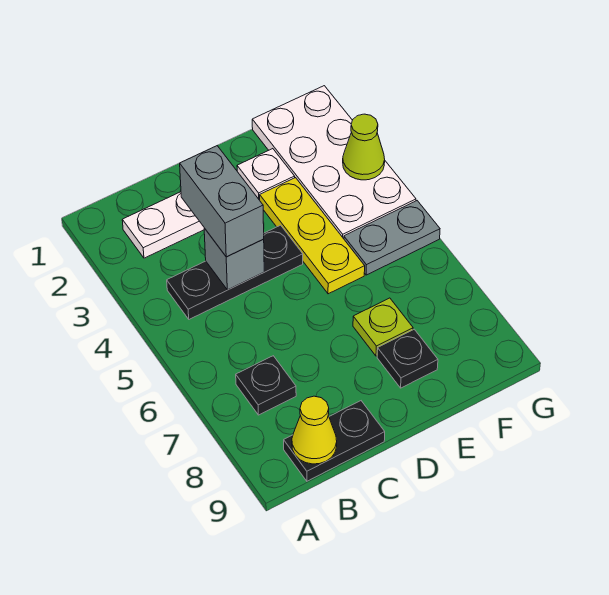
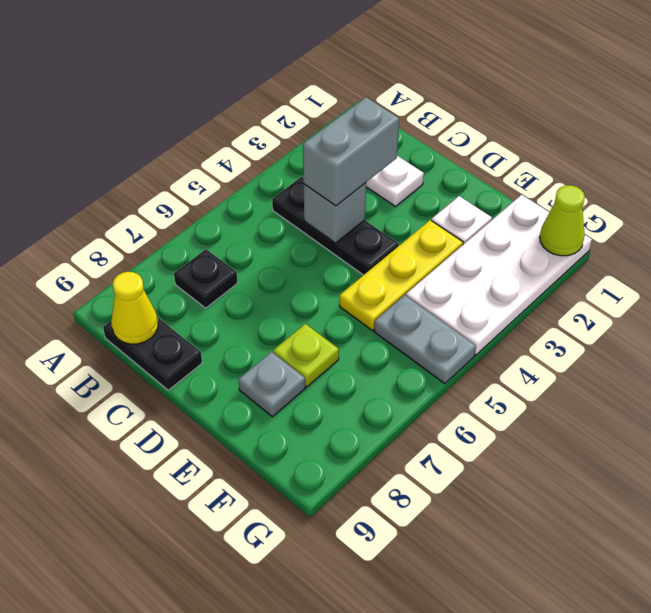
black plate E8 level 1 -> grey plate E8 level 1
lime cone G3 level 2 -> lime cone G1 level 2

